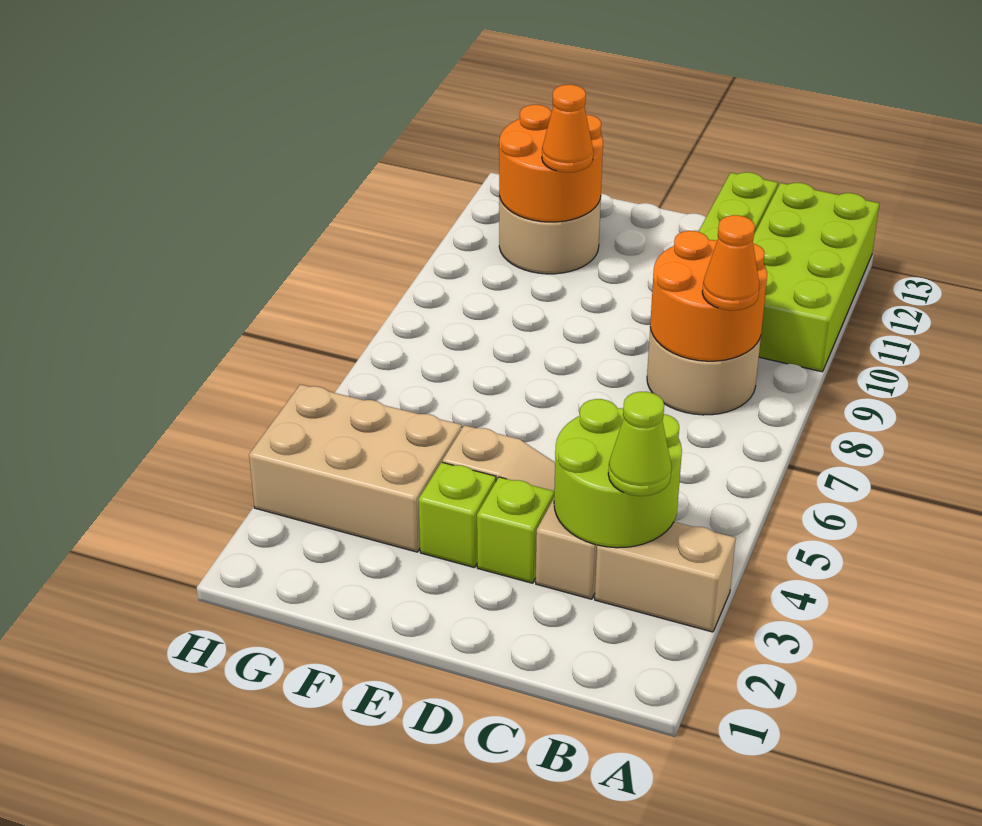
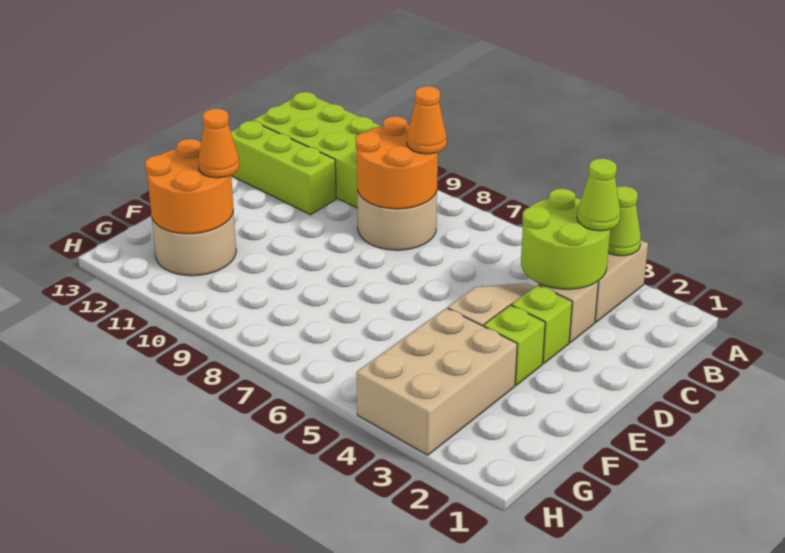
none -> lime cone A3 level 2

